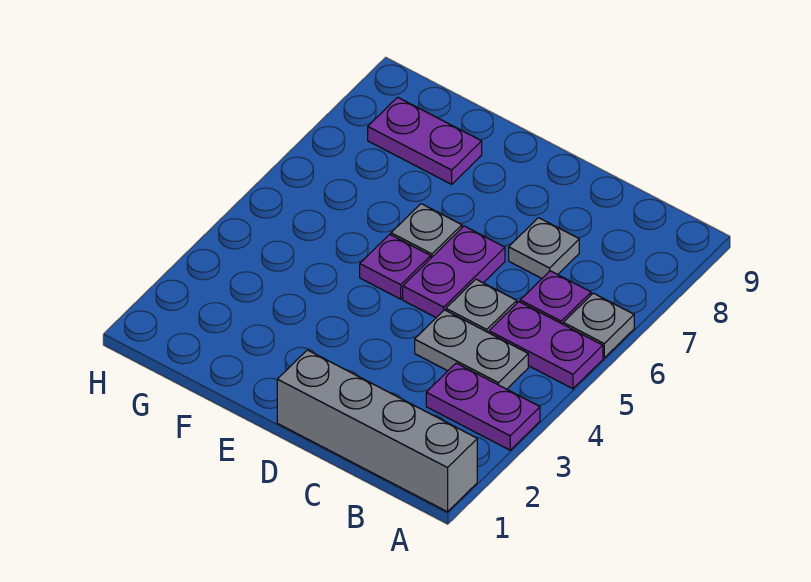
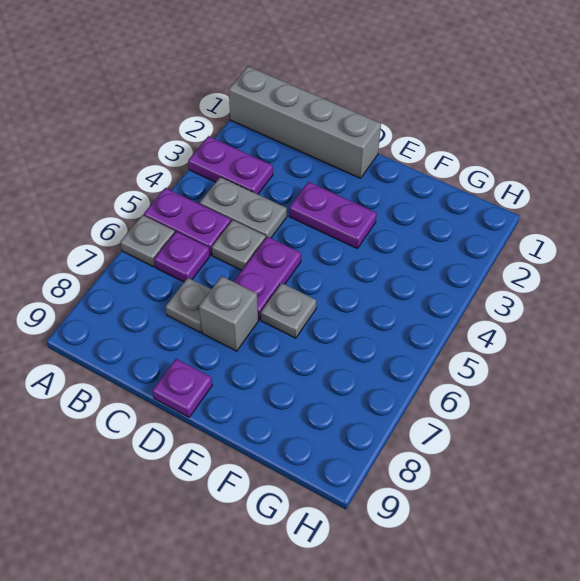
none -> grey brick D7 level 1
purple plate E5 level 1 -> purple plate D9 level 1
purple plate F8:G8 level 1 -> purple plate D3:E3 level 1

